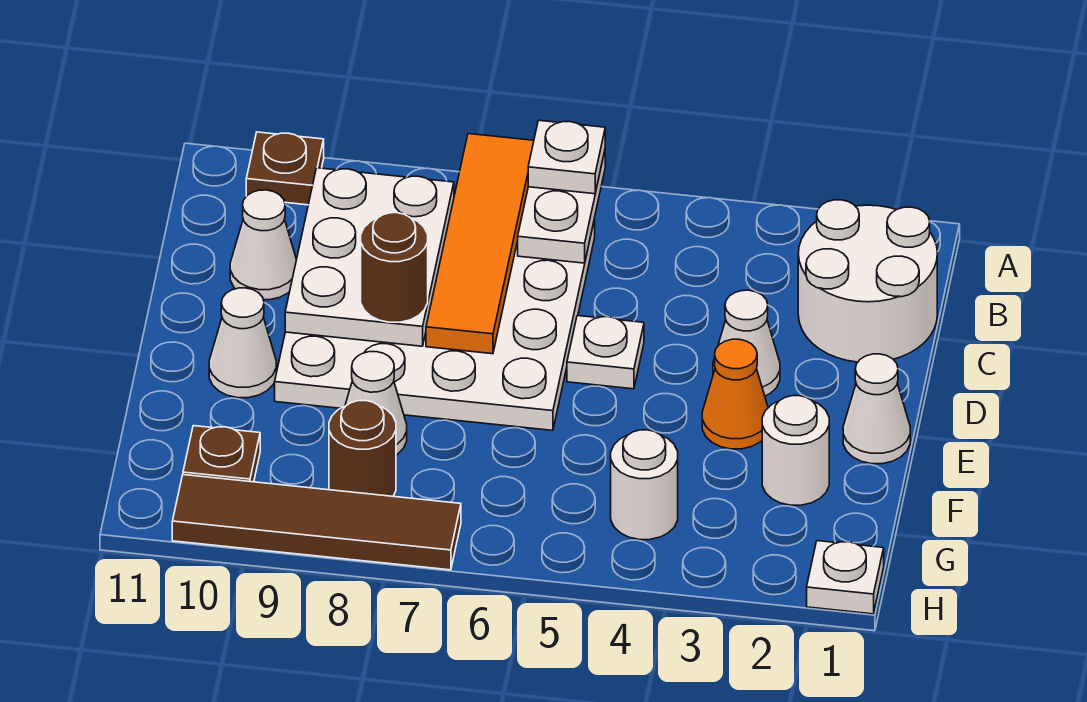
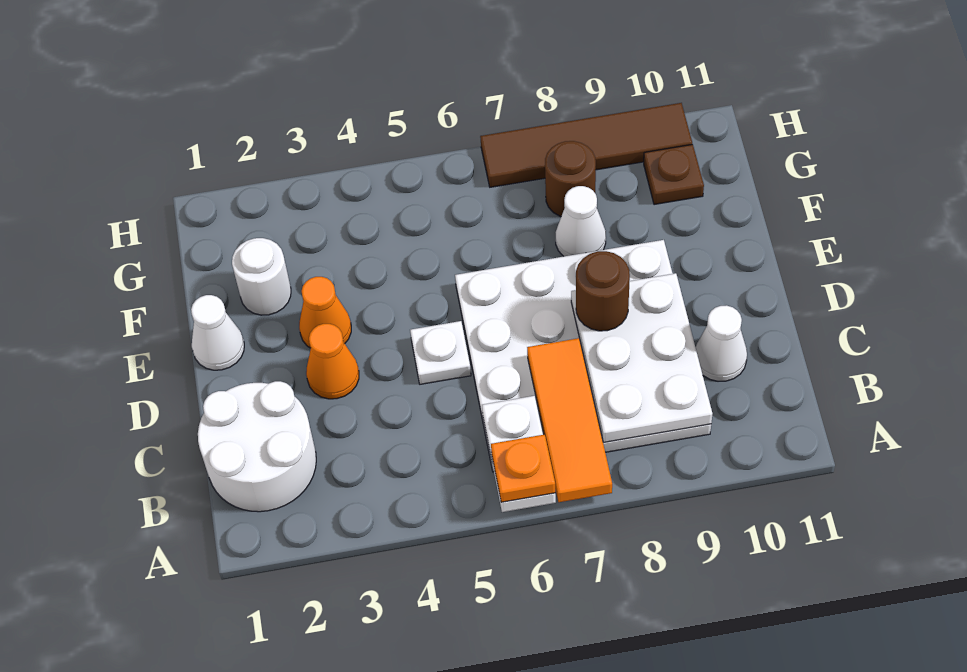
white plate A6 level 3 -> orange plate A6 level 3
orange tile A7:D7 level 2 -> orange tile A7:C7 level 2
brown plate A10 level 1 -> none
white cone D3 level 1 -> orange cone D3 level 1
white cone E10 level 1 -> none
white round brick G4 level 1 -> none
white plate H1 level 1 -> none

